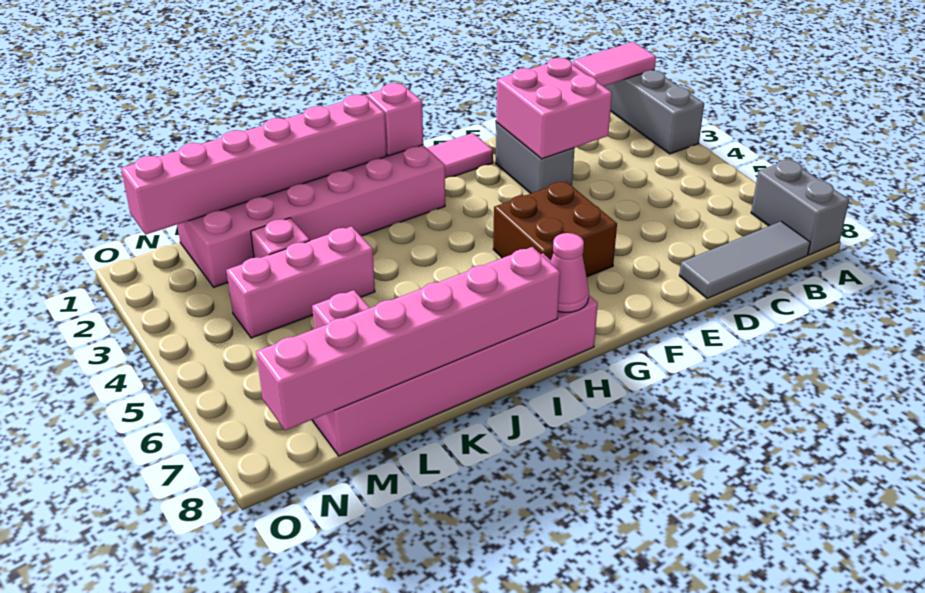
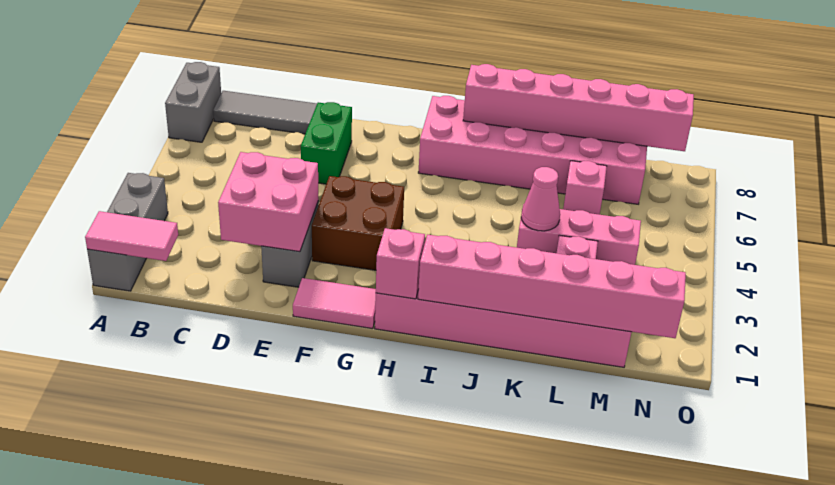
none -> green brick E6:E7 level 1
brown brick F5:G6 level 1 -> brown brick F3:G4 level 1
pink cone H8 level 2 -> pink cone K4 level 2

